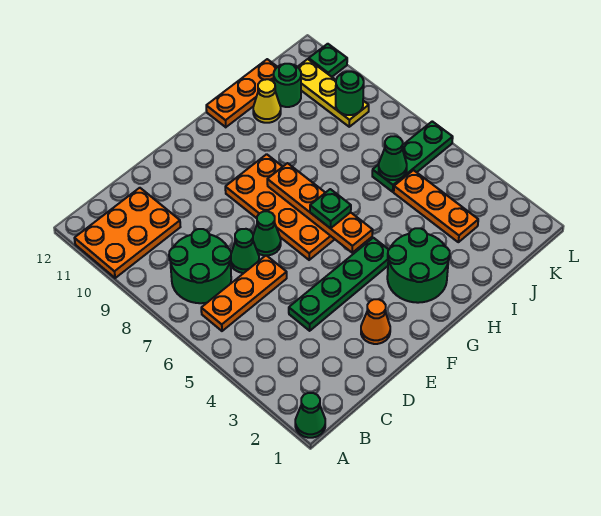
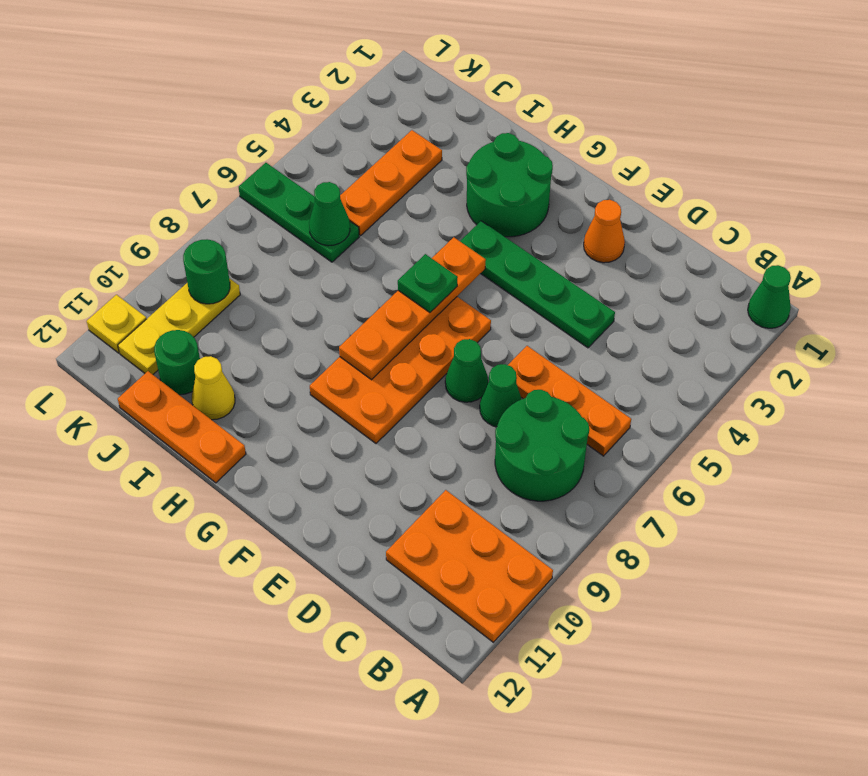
green plate L11 level 1 -> yellow plate L11 level 1

